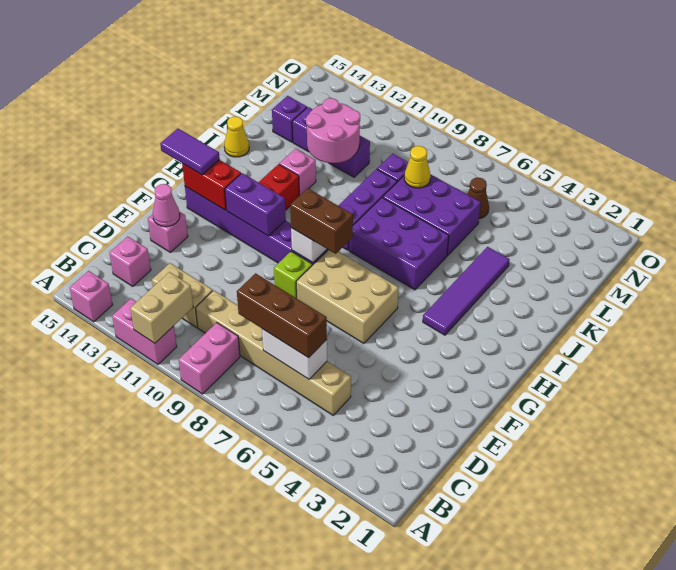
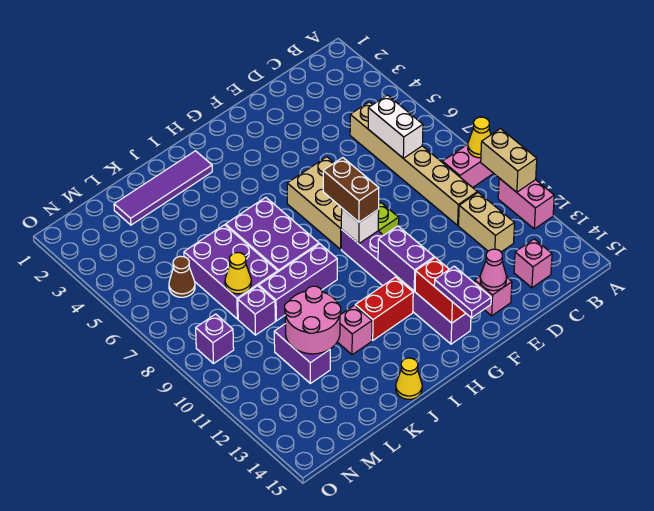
none -> yellow cone A9 level 2
tan brick A11:B11 level 2 -> tan brick A10:A11 level 2
pink brick A14 level 1 -> none
brown brick C6:C8 level 3 -> none
purple tile G14:G15 level 3 -> purple plate G14:G15 level 3
purple tile H4:K4 level 1 -> purple tile I2:L2 level 1
purple brick L11:L13 level 1 -> purple brick L11:L12 level 1
purple brick L14 level 1 -> purple brick N9 level 1

